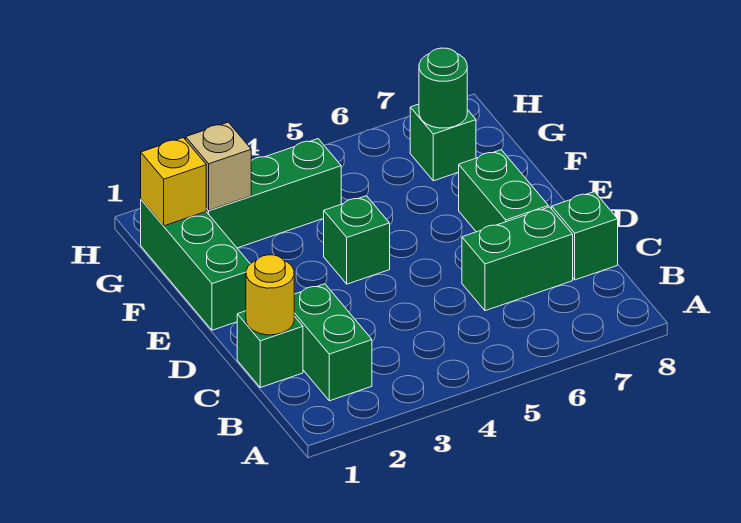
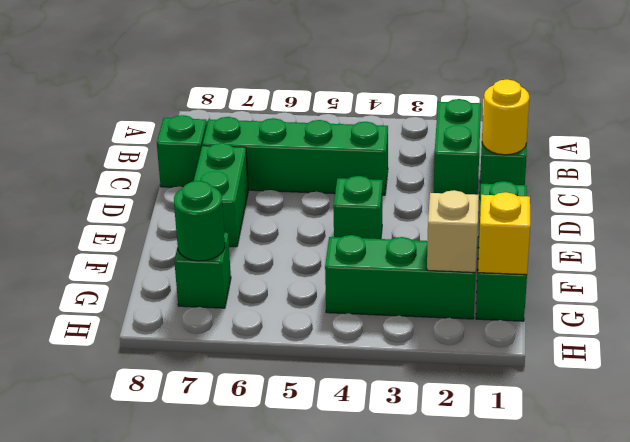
green brick C6:C7 level 1 -> green brick C4:C7 level 1

